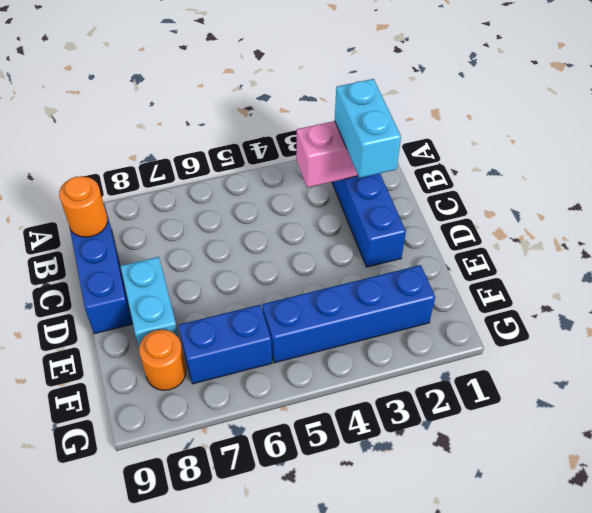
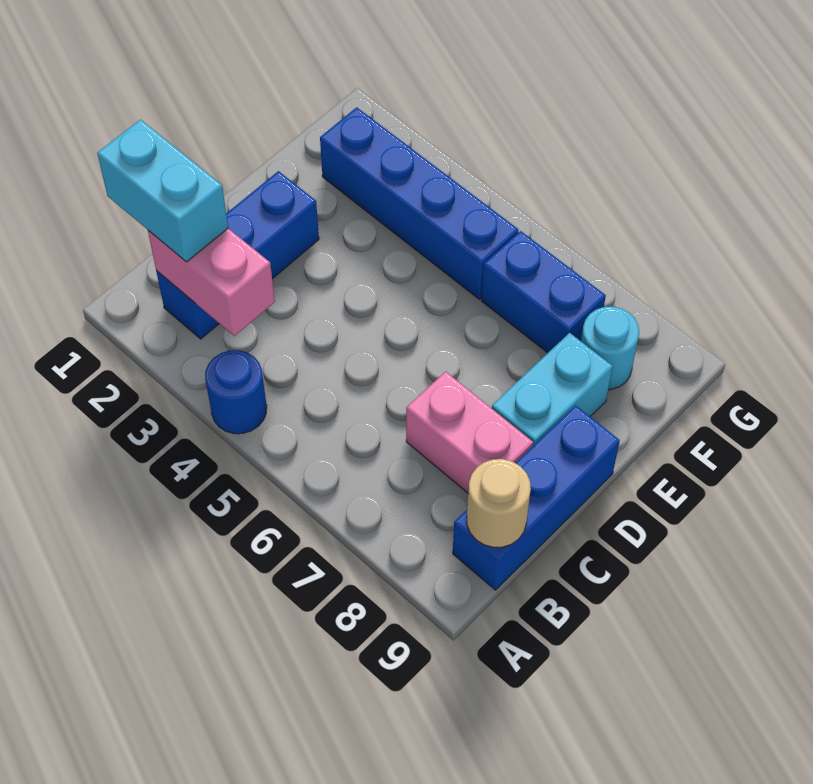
none -> blue round brick A4 level 1
cyan brick B2:C2 level 3 -> cyan brick B1:B2 level 3
orange round brick B9 level 2 -> tan round brick B9 level 2
none -> pink brick C7:C8 level 1
orange round brick F8 level 1 -> cyan round brick F8 level 1

